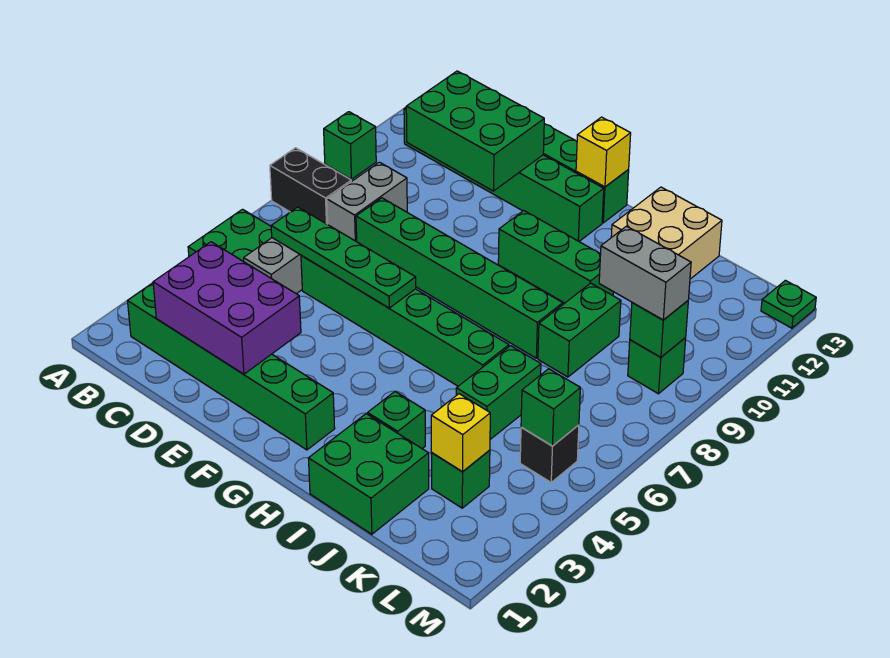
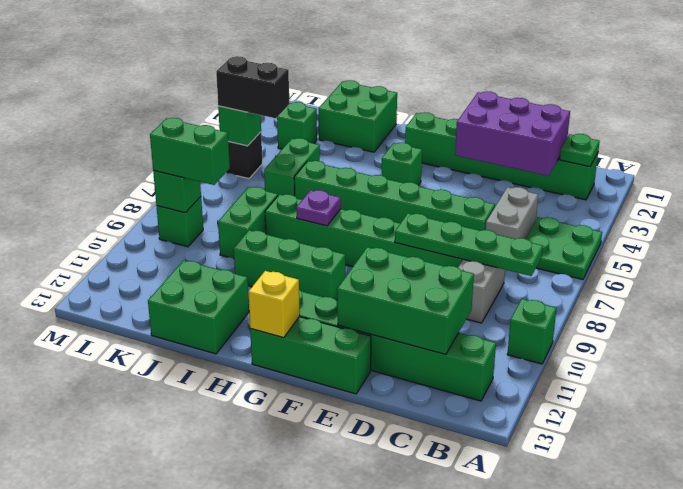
black brick A8:B8 level 1 -> black brick K5:L5 level 3
green plate C6:F6 level 2 -> green plate B8:E8 level 2
none -> purple plate H8 level 2
green brick I3 level 1 -> green brick G4 level 1
tan brick I12:J13 level 1 -> green brick I12:J13 level 1
yellow brick K3 level 2 -> none
grey brick K9:L9 level 3 -> green brick K9:L9 level 3
green plate M13 level 1 -> green plate B2 level 2

